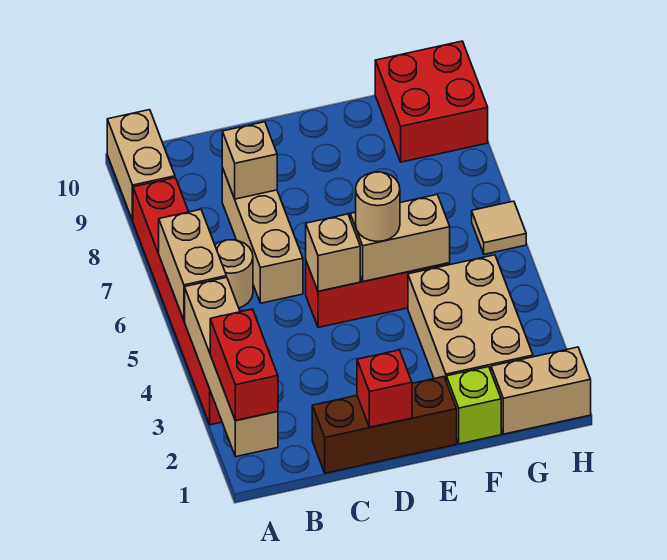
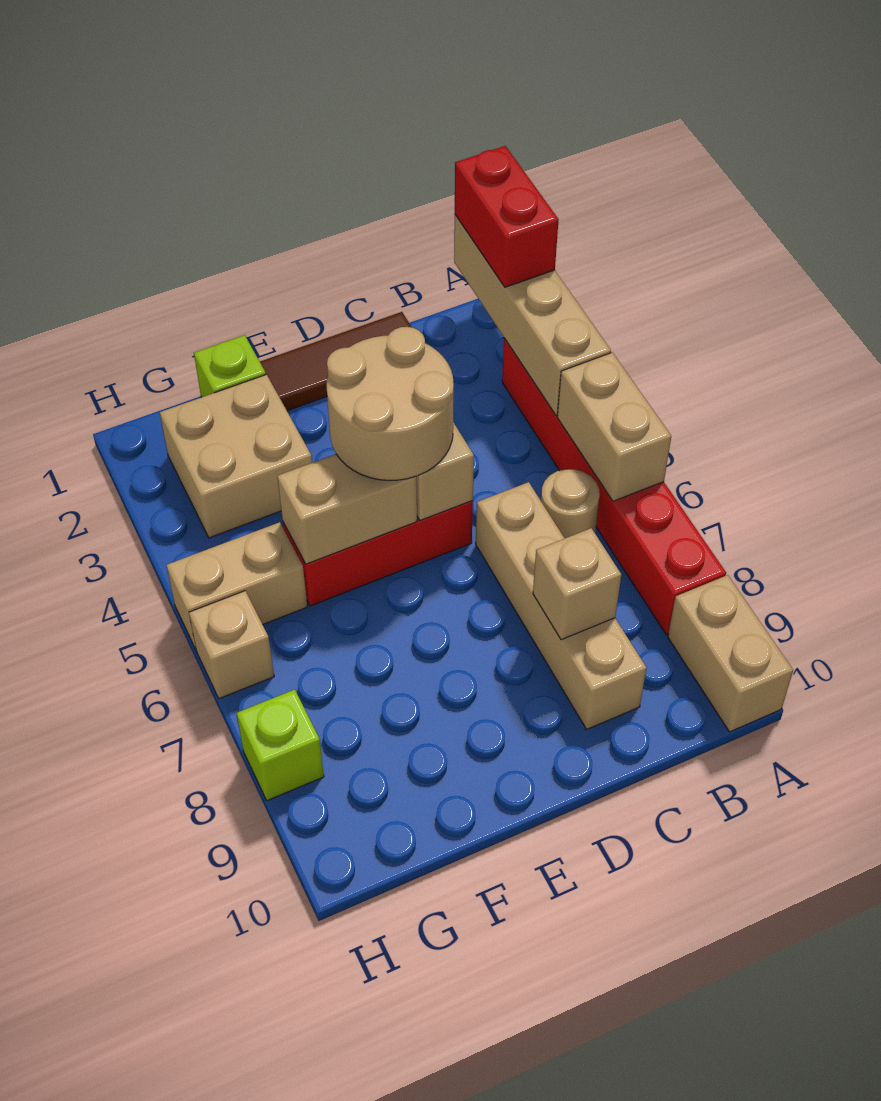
brown brick C1:E1 level 1 -> brown tile C1:E1 level 1
tan brick C6:C8 level 1 -> tan brick C6:C9 level 1
red brick D1 level 2 -> none
tan round brick E5 level 3 -> tan round brick D4:E5 level 3
tan brick F2:G4 level 1 -> tan brick F2:G3 level 1
tan brick G1:H1 level 1 -> tan brick G5:H5 level 1
red brick G9:H10 level 1 -> none
tan tile H6 level 1 -> tan brick H6 level 1
none -> lime brick H8 level 1

